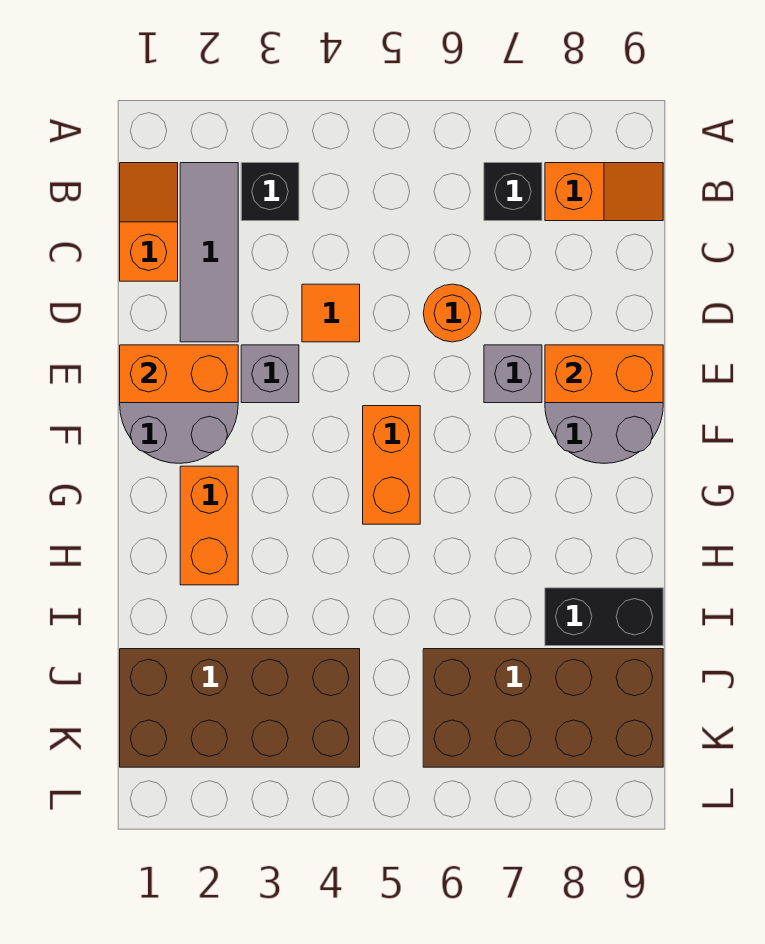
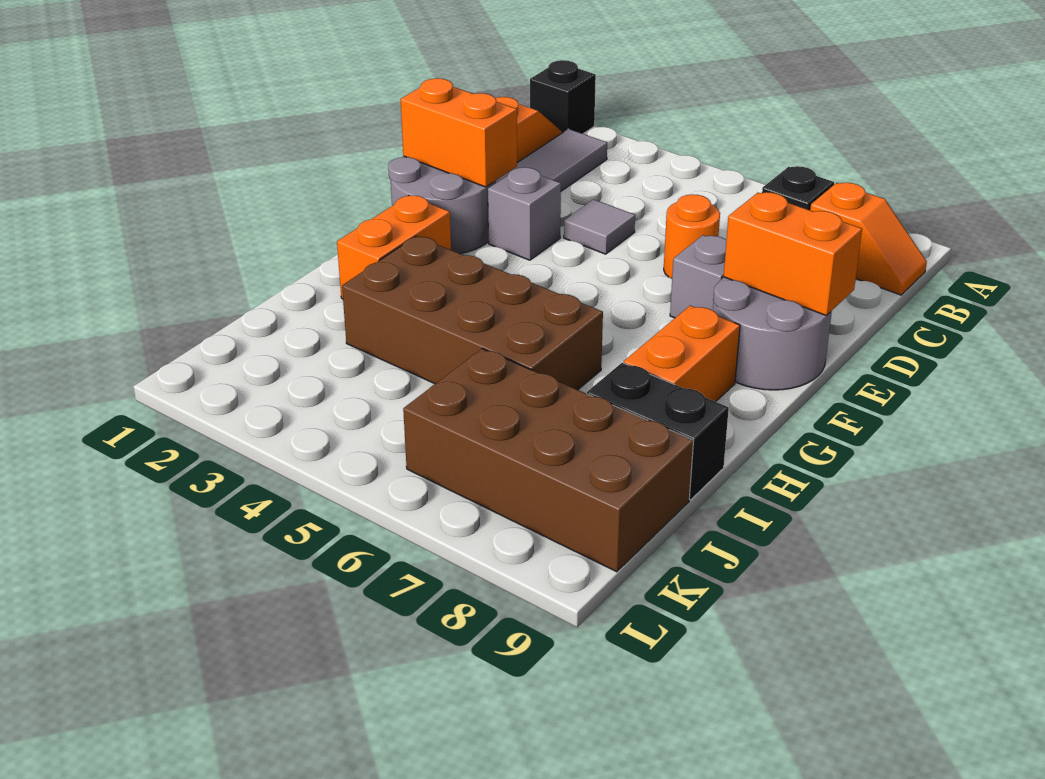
black brick B3 level 1 -> black brick A1 level 1
orange tile D4 level 1 -> grey tile D4 level 1
orange brick F5:G5 level 1 -> orange brick G8:H8 level 1
brown brick J1:K4 level 1 -> brown brick H3:I6 level 1

